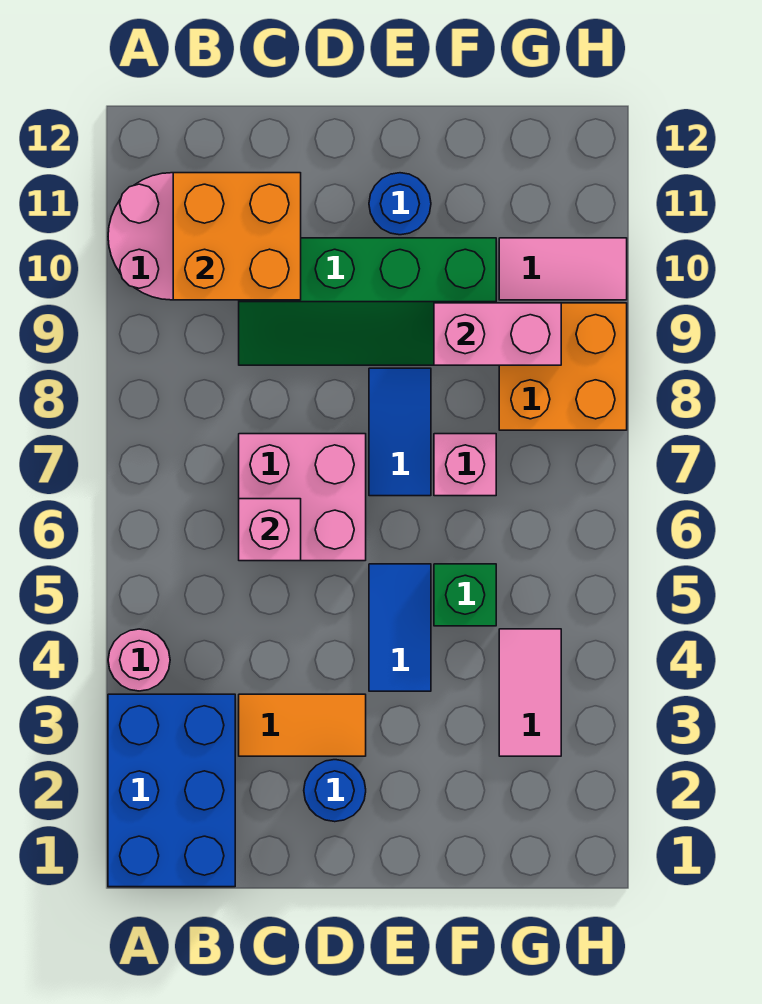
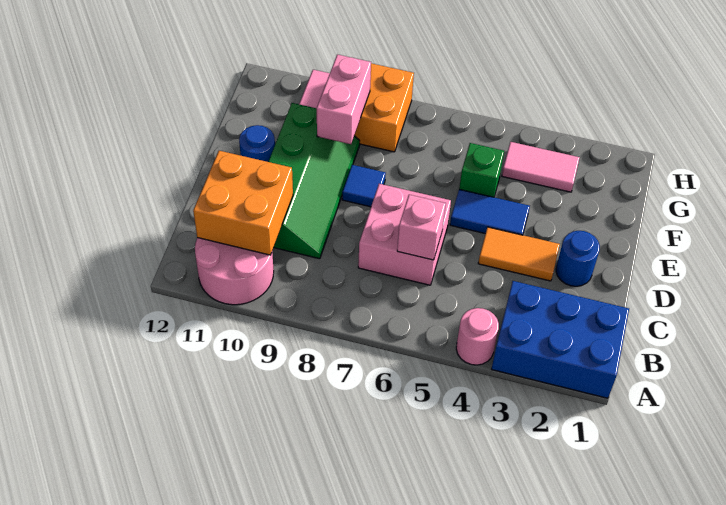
orange tile C3:D3 level 1 -> orange tile D3:D4 level 1
blue tile E7:E8 level 1 -> blue tile E8 level 1
pink brick F7 level 1 -> none

